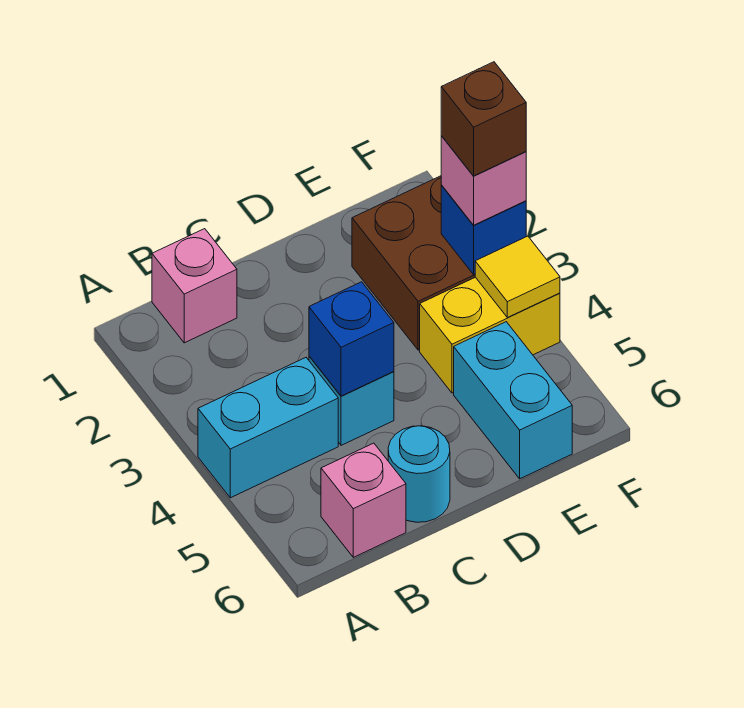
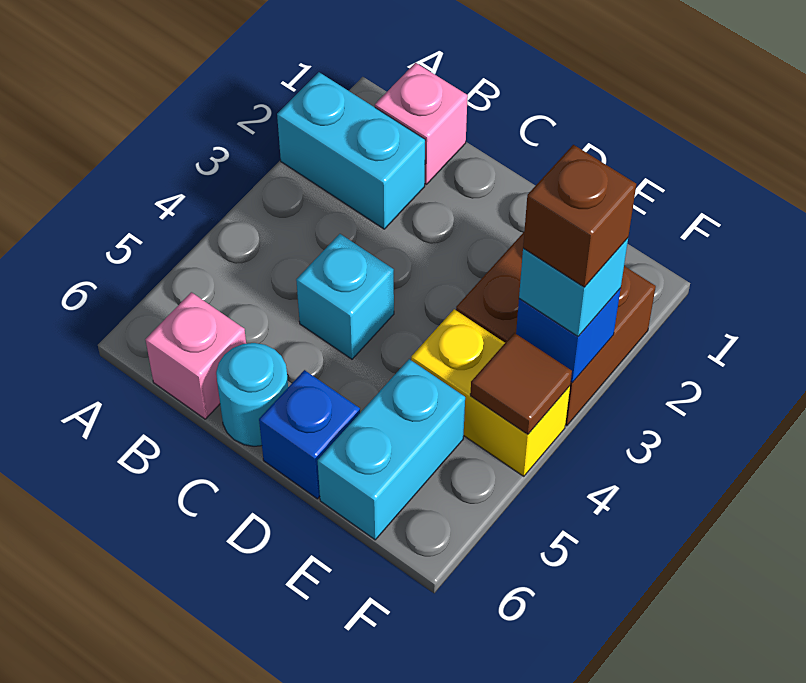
cyan brick A4:B4 level 1 -> cyan brick A2:B2 level 1
blue brick C4 level 2 -> blue brick D6 level 1
pink brick F3 level 3 -> cyan brick F3 level 3
yellow tile F4 level 2 -> brown tile F4 level 2

